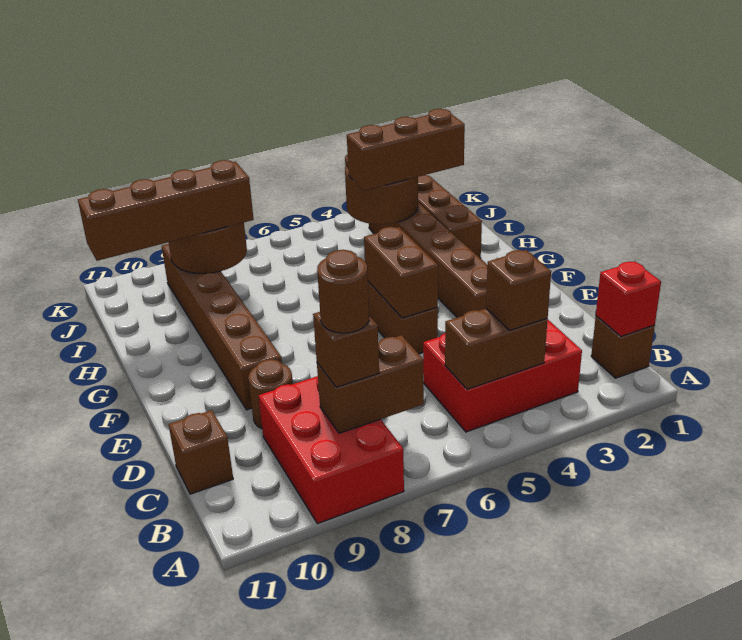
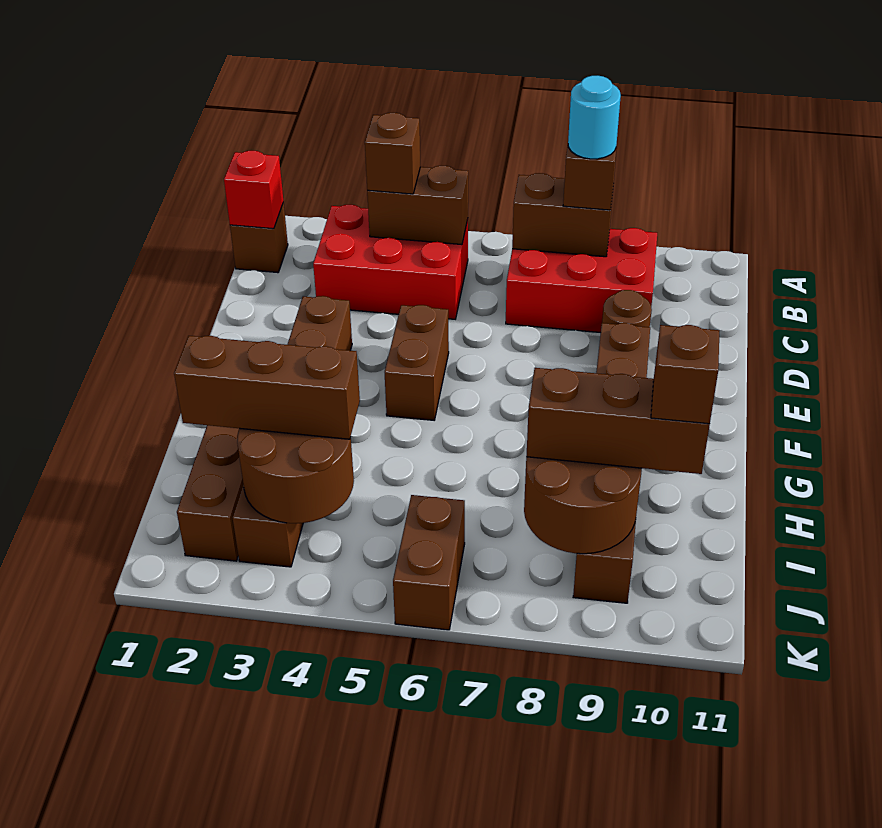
red brick A8:C9 level 1 -> red brick B7:C9 level 1
brown round brick B8 level 4 -> cyan round brick B8 level 4
brown brick C11 level 1 -> brown brick I10 level 4
brown brick E5:F5 level 2 -> brown brick J6:K6 level 1
brown brick I8:I11 level 3 -> brown brick I8:I10 level 3

